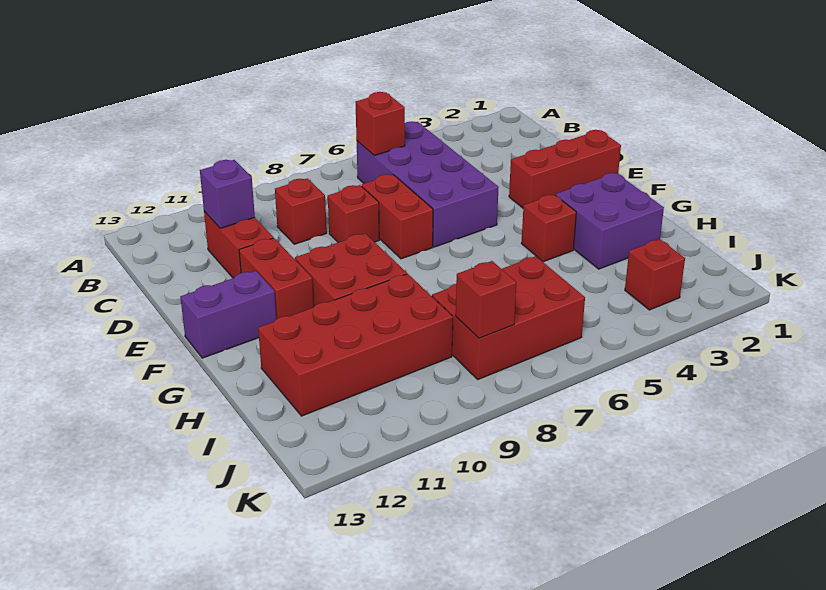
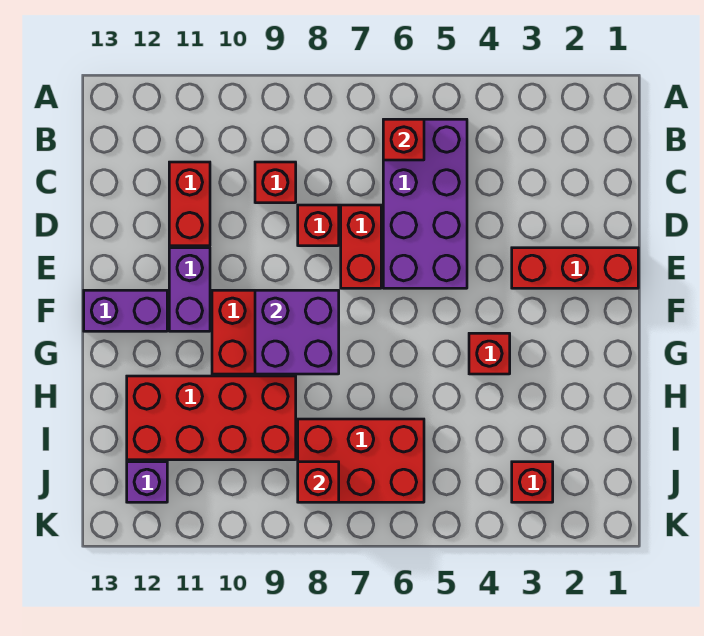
purple brick C11 level 2 -> purple brick J12 level 1
red brick E11:F11 level 1 -> purple brick E11:F11 level 1
purple brick G2:H3 level 1 -> purple brick F8:G9 level 2

